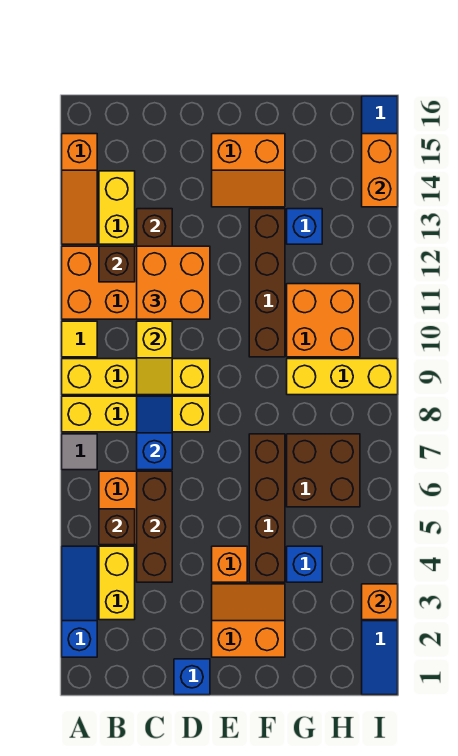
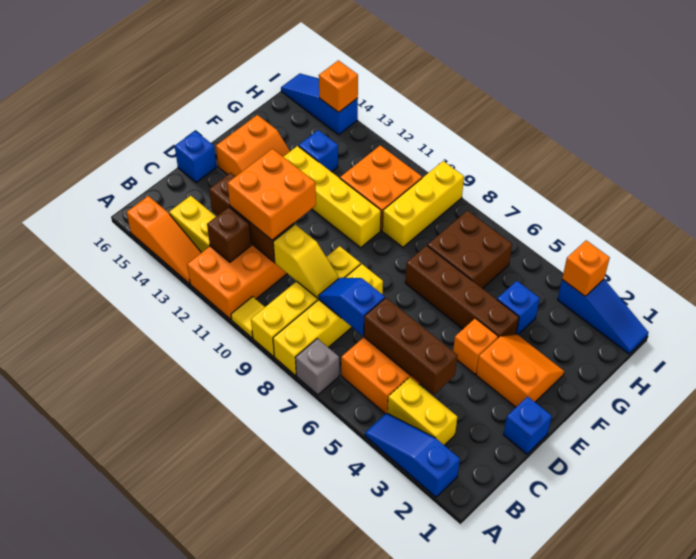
grey tile A7 level 1 -> grey brick A7 level 1
brown brick B5 level 2 -> none
none -> blue brick D16 level 1
orange slope E2:F3 level 1 top 2 -> orange slope E2:F3 level 1 top E
brown brick F10:F13 level 1 -> yellow brick F10:F13 level 1
orange brick I14:I15 level 2 -> orange brick I14 level 2

